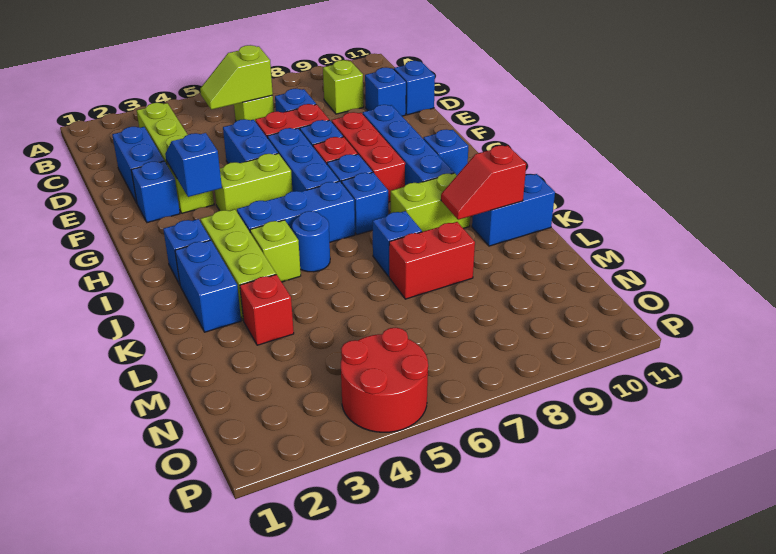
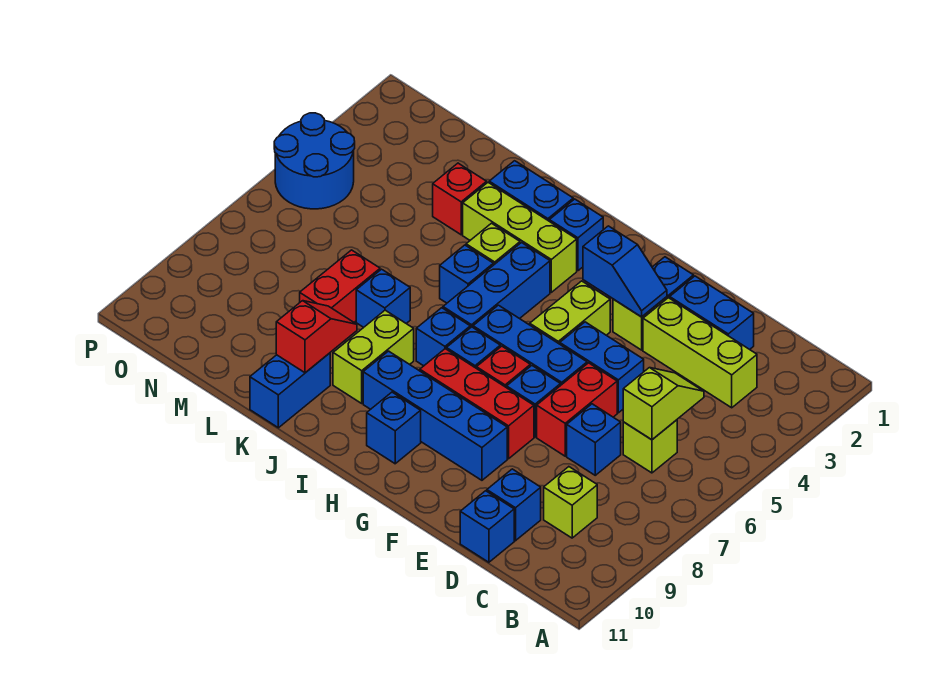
blue round brick J5 level 1 -> blue brick J5 level 1
red round brick O4:P5 level 1 -> blue round brick O4:P5 level 1

